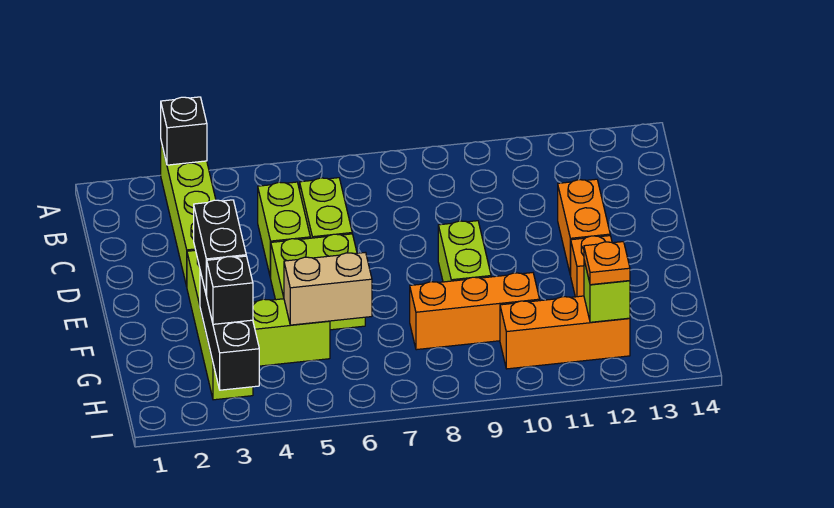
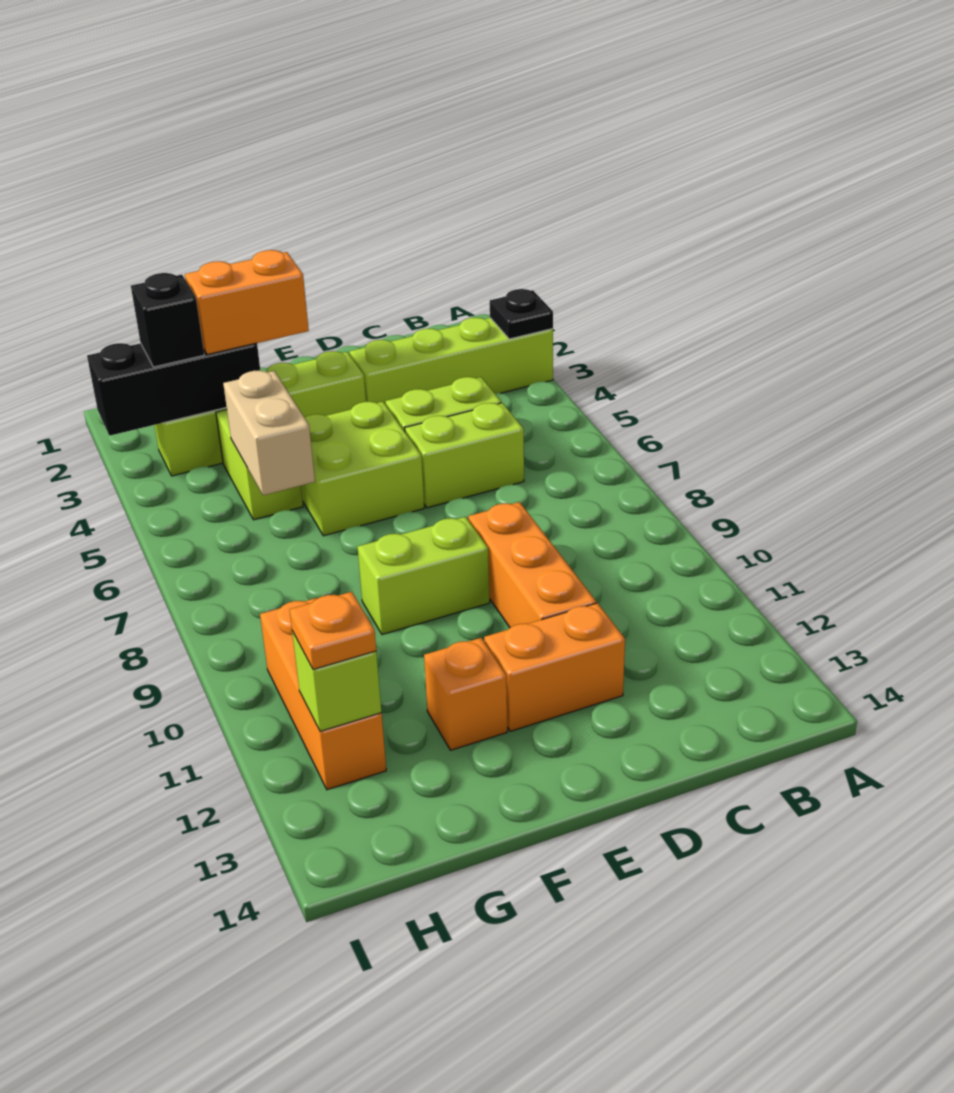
black brick A3 level 2 -> black plate A3 level 2
black brick F3:G3 level 3 -> orange brick F3:G3 level 3
orange brick G8:G10 level 1 -> orange brick D9:D11 level 1

